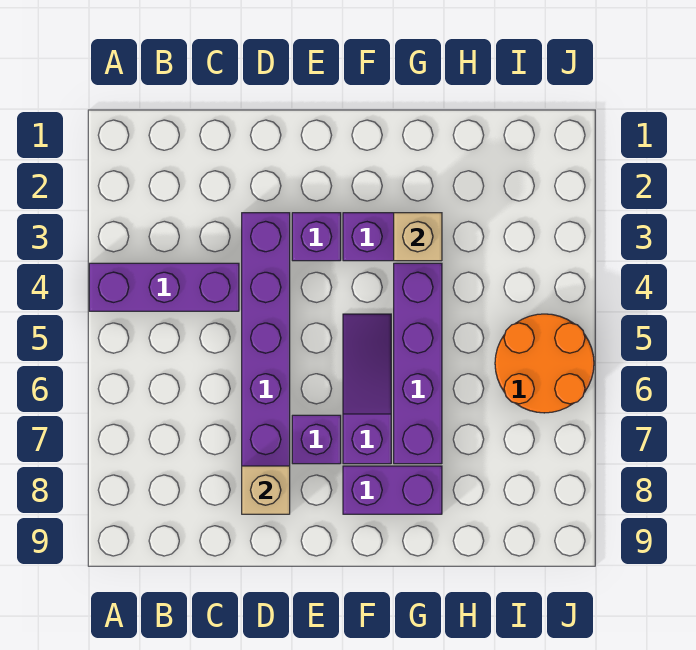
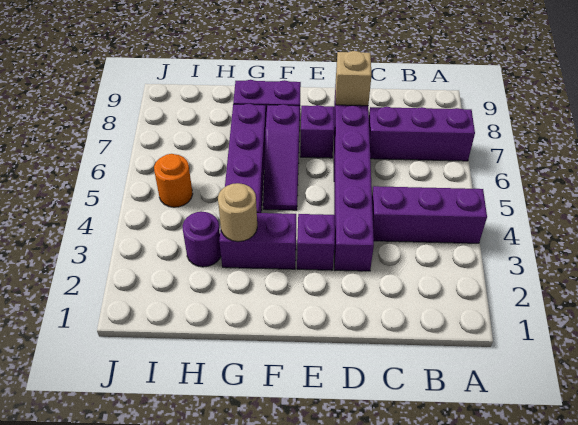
none -> purple brick A7:C7 level 1
tan brick G3 level 2 -> tan round brick G3 level 2
none -> purple round brick H3 level 1
orange round brick I5:J6 level 1 -> orange round brick I5 level 1

